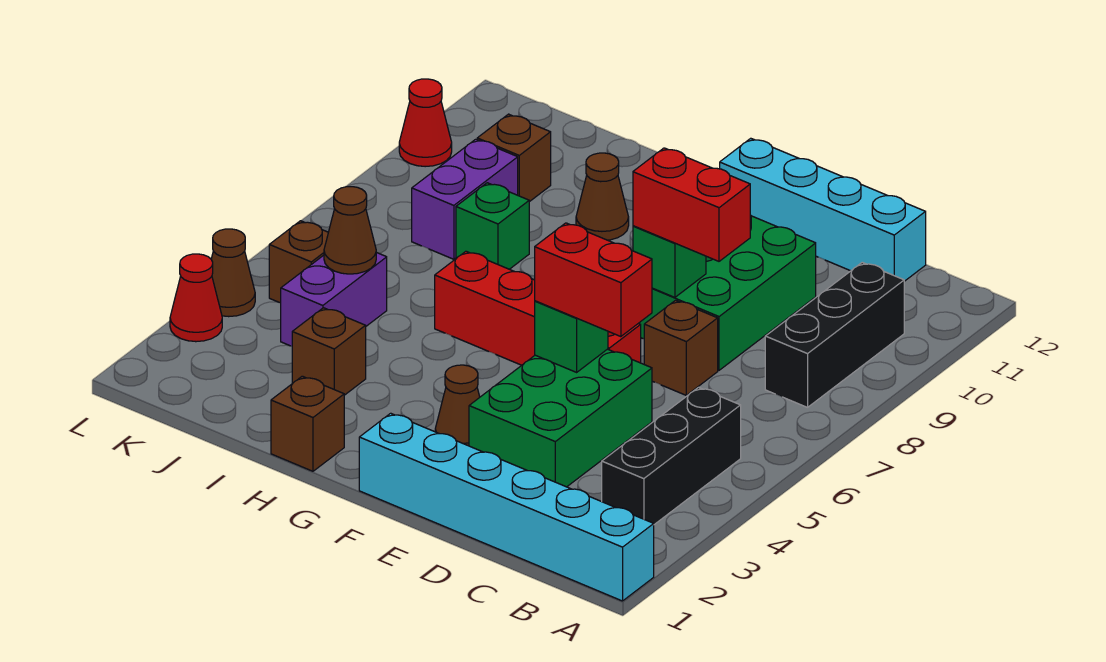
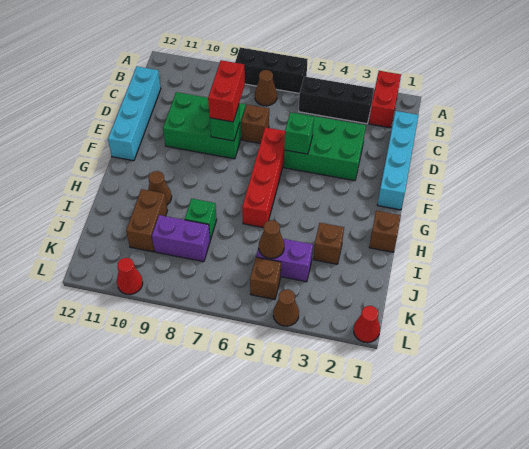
cyan brick A1:F1 level 1 -> cyan brick C1:F1 level 1
black brick B8:B10 level 1 -> black brick A6:A8 level 1
red brick D5:E5 level 3 -> red brick A2:B2 level 1
brown cone F3 level 1 -> brown cone B7 level 1
brown brick J10 level 1 -> brown brick I10:J10 level 1
red cone L3 level 1 -> red cone L1 level 1

